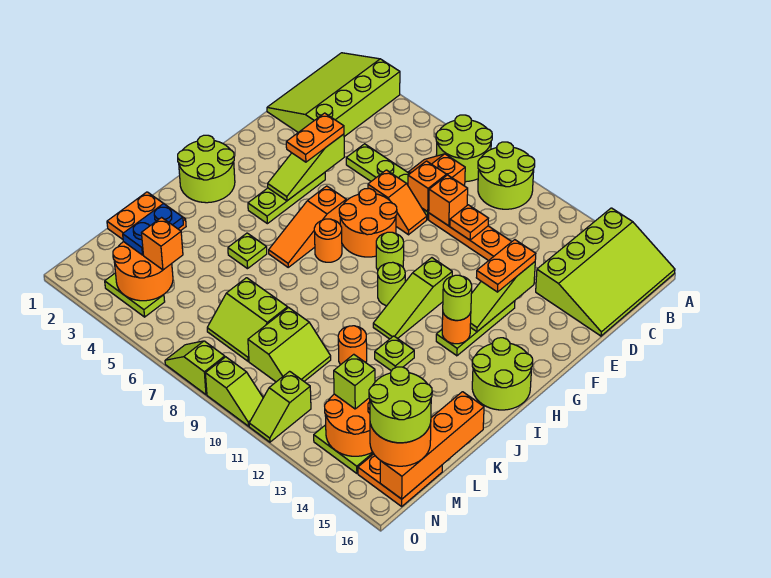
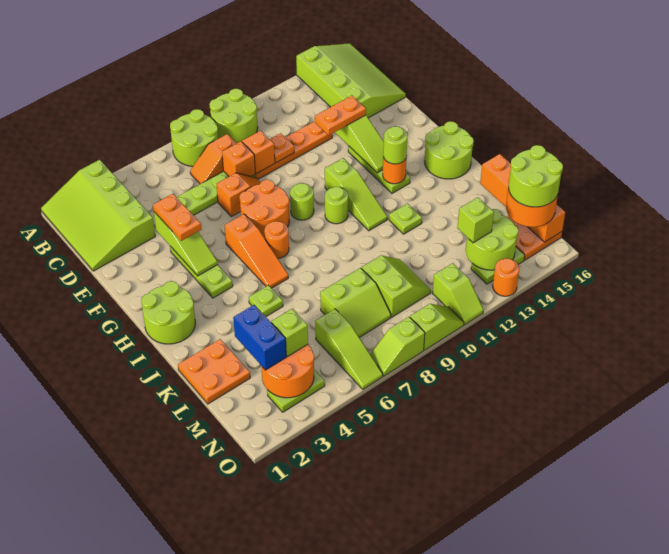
orange plate E13:F13 level 3 -> orange plate E12:E13 level 3
orange round brick K11 level 1 -> orange round brick O13 level 1
blue plate L3:M3 level 3 -> blue brick L3:M3 level 3
orange brick M4 level 3 -> lime brick M4 level 3
none -> lime slope M6:O6 level 1 top M
orange round brick M13:N14 level 2 -> lime round brick M13:N14 level 2

